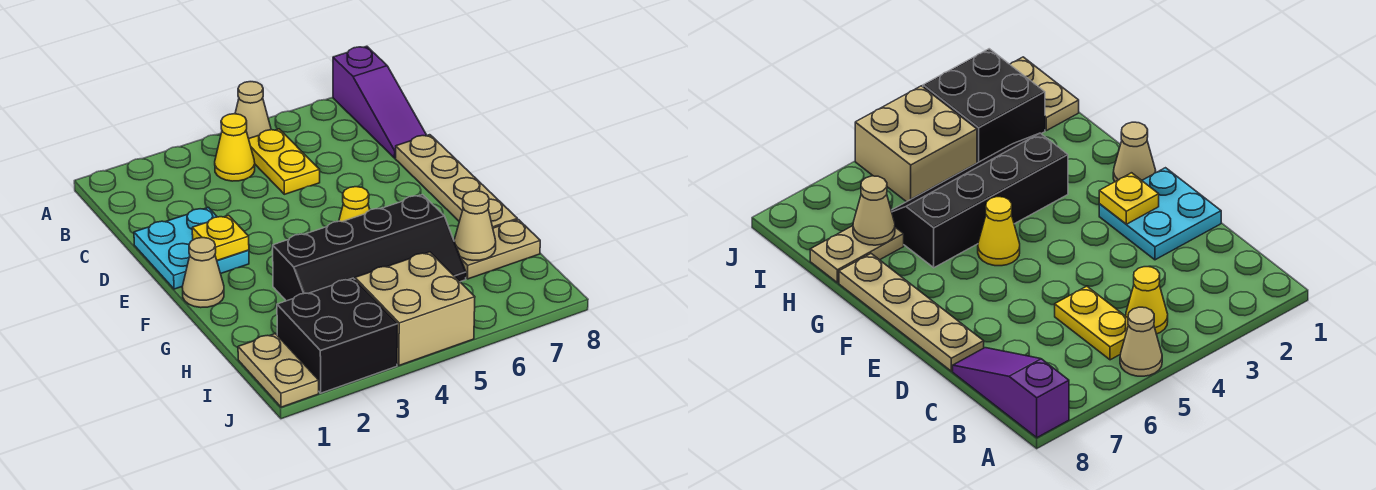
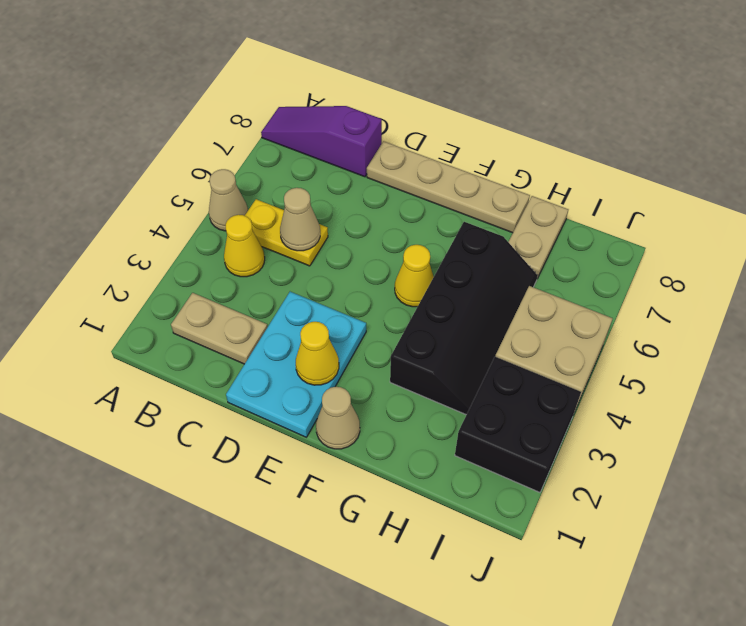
purple slope A8:C8 level 1 top A -> purple slope A8:C8 level 1 top C
cyan plate D1:E2 level 1 -> cyan plate D1:E3 level 1
yellow plate E2 level 2 -> yellow cone E2 level 2
tan cone H7 level 2 -> tan cone C5 level 2
tan plate I1:J1 level 1 -> tan plate B2:C2 level 1

